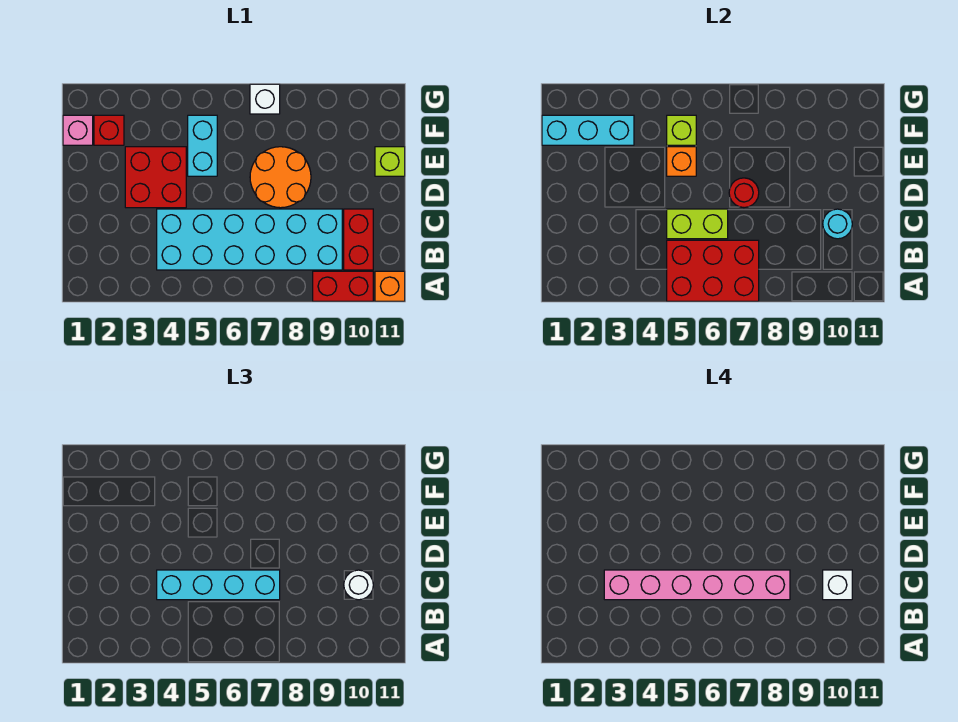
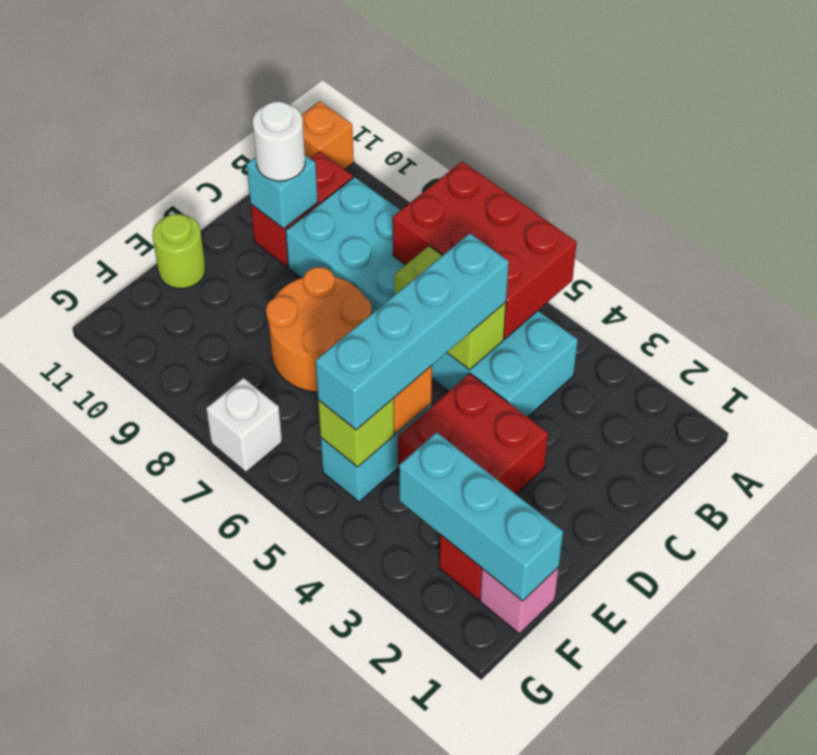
red brick A9:A10 level 1 -> none
pink brick C3:C8 level 4 -> none
cyan brick C4:C7 level 3 -> cyan brick C5:F5 level 3
cyan round brick C10 level 2 -> cyan brick C10 level 2
white brick C10 level 4 -> none
red round brick D7 level 2 -> none
lime brick E11 level 1 -> lime round brick E11 level 1

